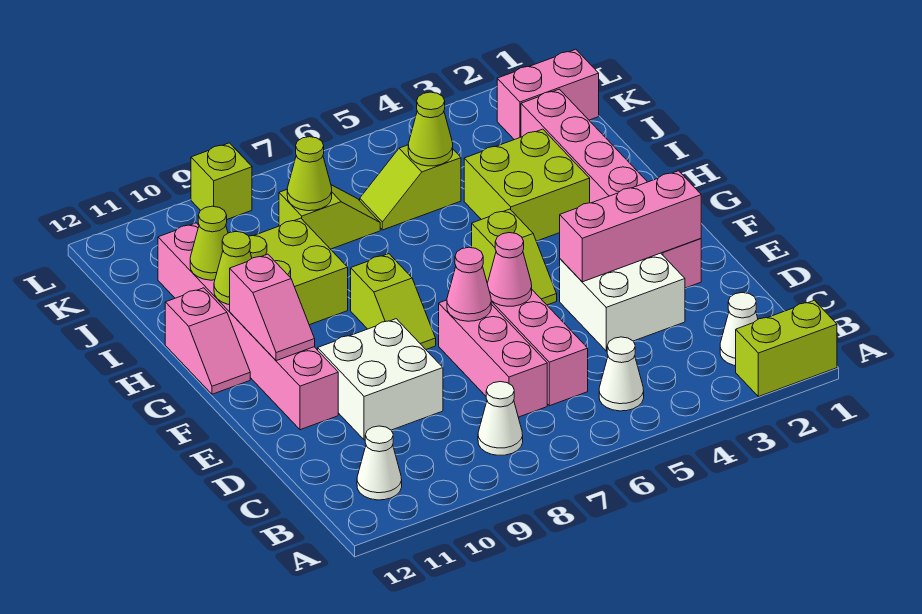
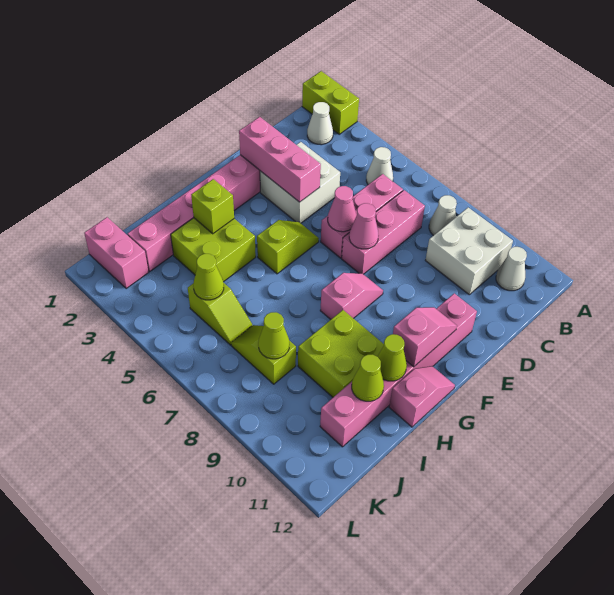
white brick D9:E10 level 1 -> white brick B9:C10 level 1
lime slope F8:G8 level 1 top G -> pink slope F8:G8 level 1 top G
lime brick L9 level 1 -> lime brick H3 level 2

